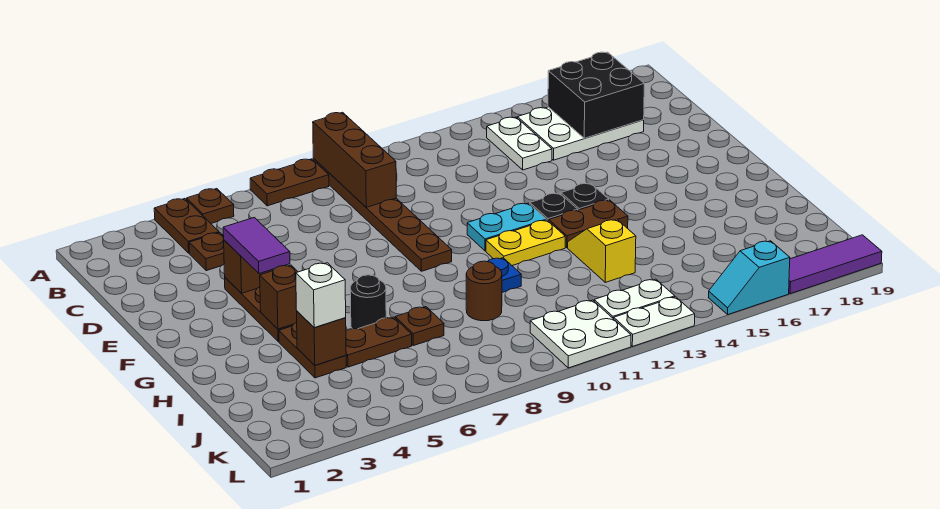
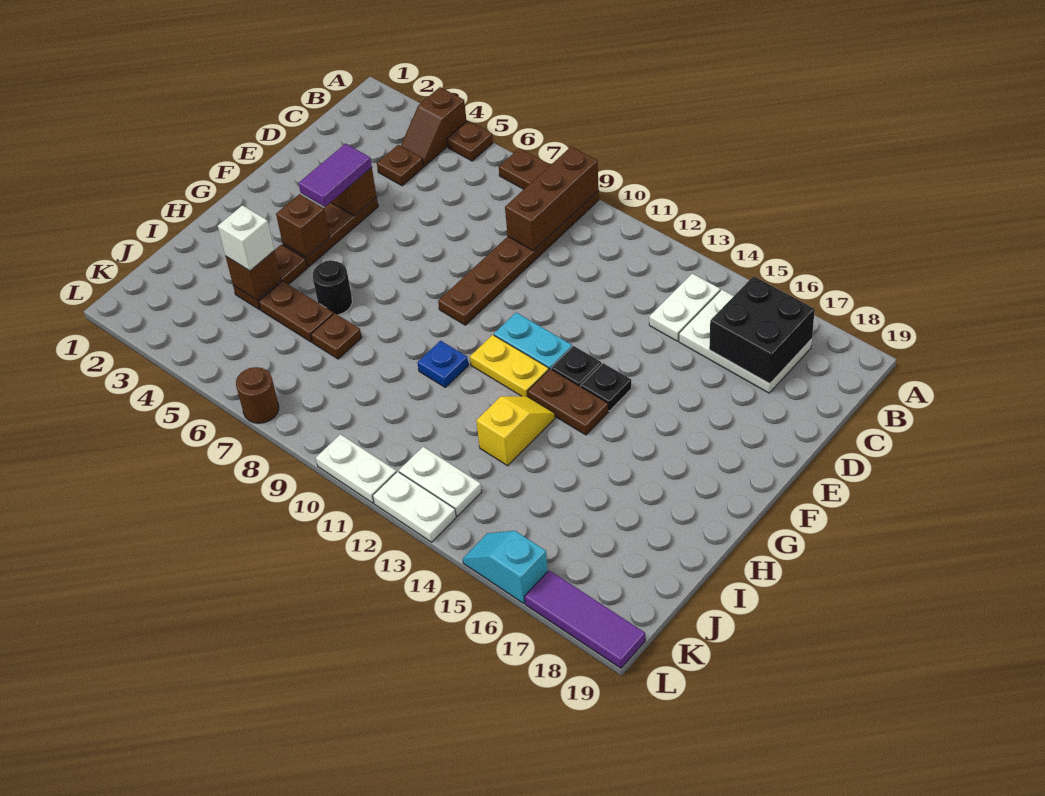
brown plate A4:B4 level 1 -> brown slope A4:B4 level 1 top A
brown round brick I9 level 1 -> brown round brick L7 level 1
white plate K10:L11 level 1 -> white plate L10:L11 level 1

